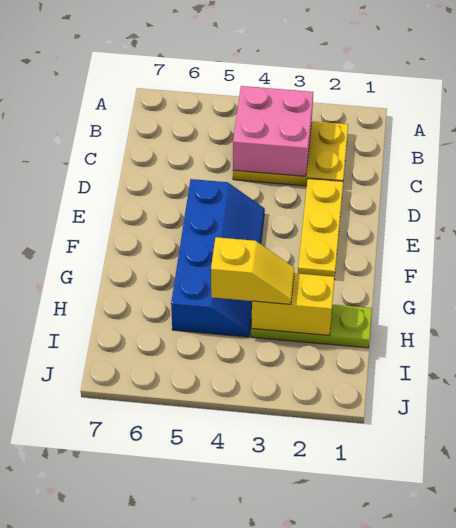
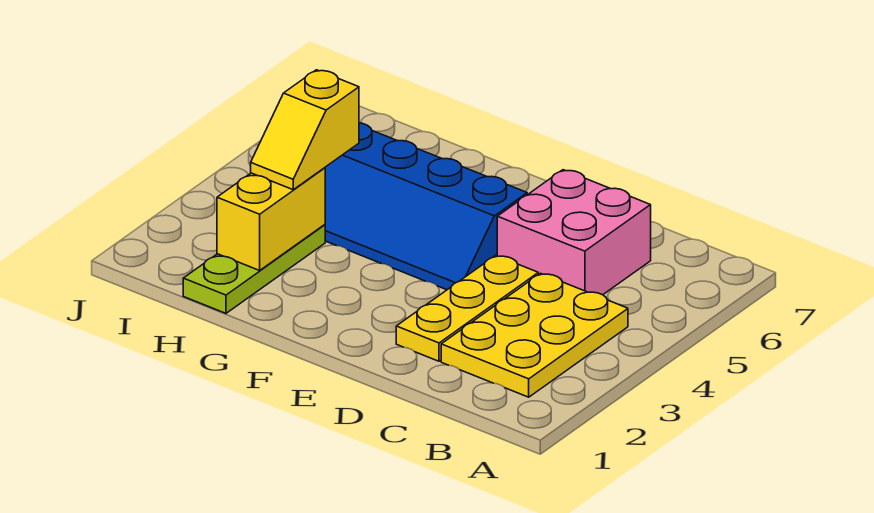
pink brick B3:C4 level 2 -> pink brick C5:D6 level 1
yellow plate D2:F2 level 1 -> yellow plate D2:D4 level 1

